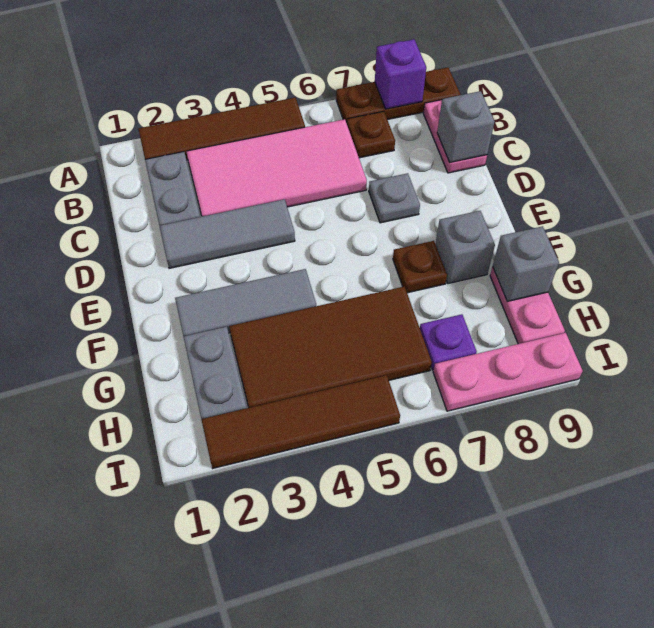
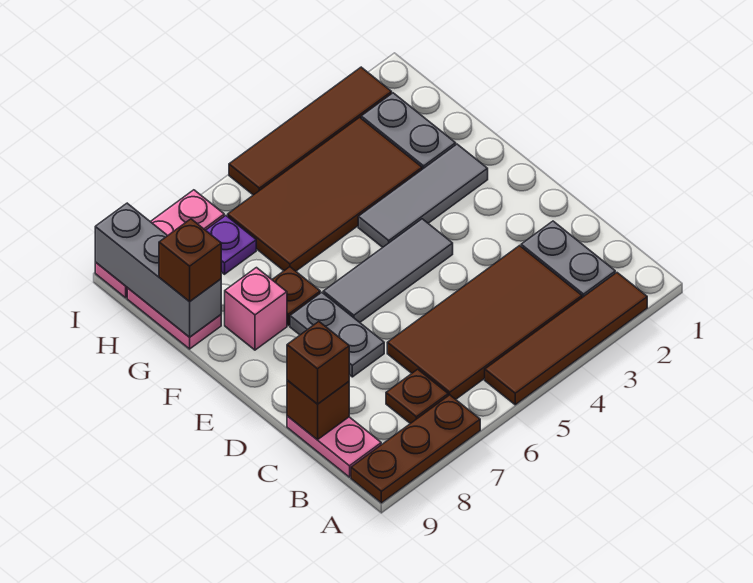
purple brick A8 level 2 -> none
pink tile B3:C6 level 1 -> brown tile B3:C6 level 1
grey brick C9 level 2 -> brown brick C9 level 2
none -> brown brick C9 level 3
grey tile D2:D4 level 1 -> grey tile E4:E6 level 1
grey plate D7 level 1 -> grey plate D7:E7 level 1
grey brick F8 level 1 -> pink brick F8 level 1
grey brick G9 level 2 -> grey brick G9:I9 level 2
none -> brown brick G9 level 3

